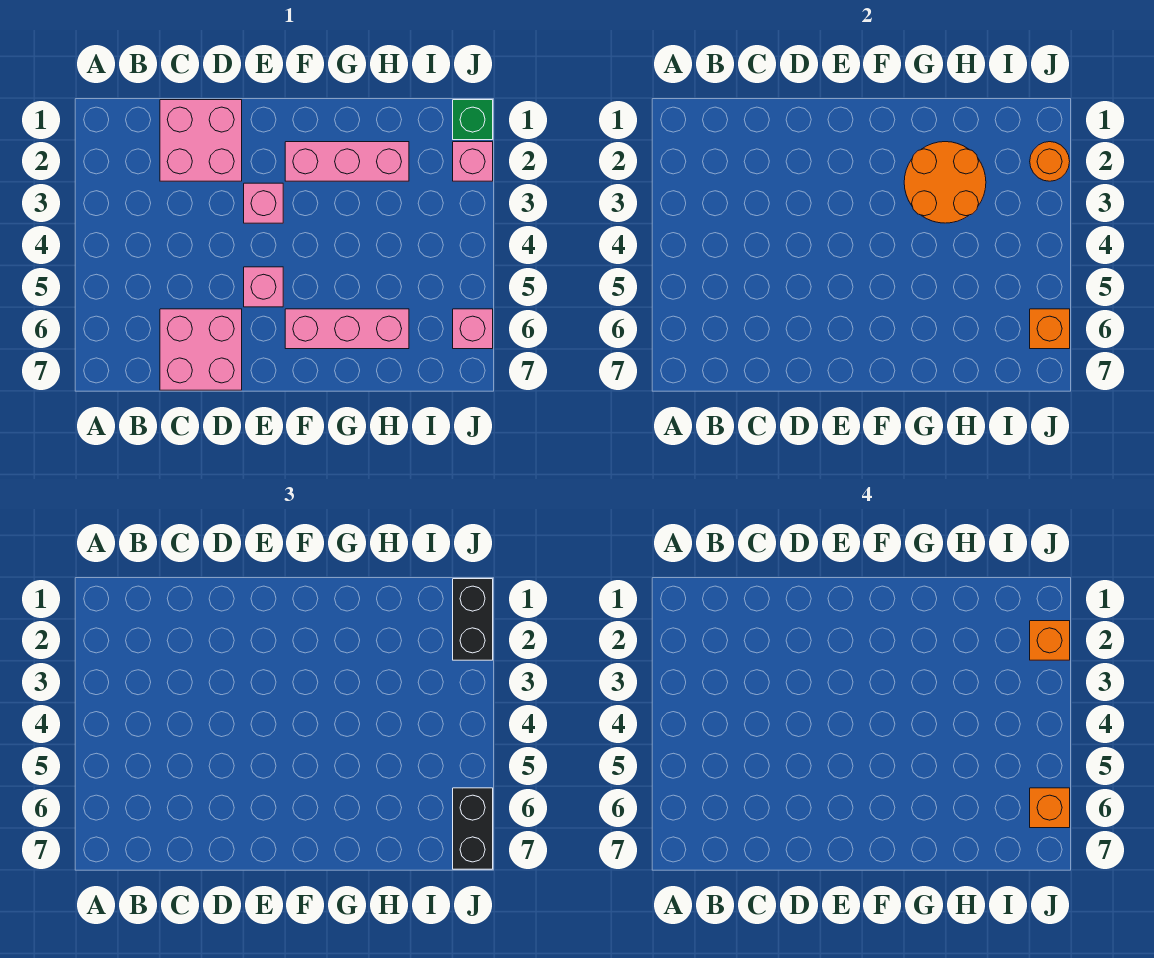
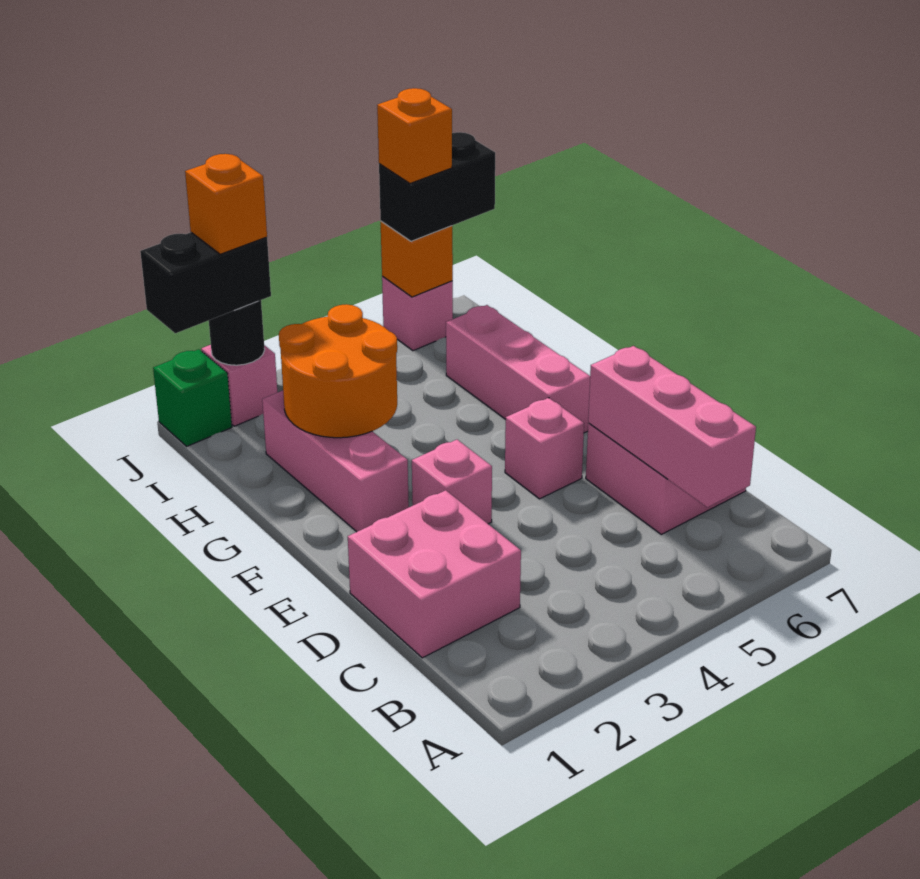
none -> pink brick B6:D6 level 2
orange round brick J2 level 2 -> black round brick J2 level 2

